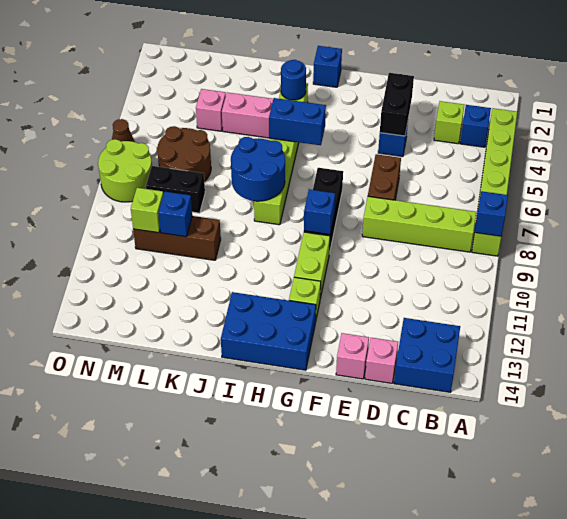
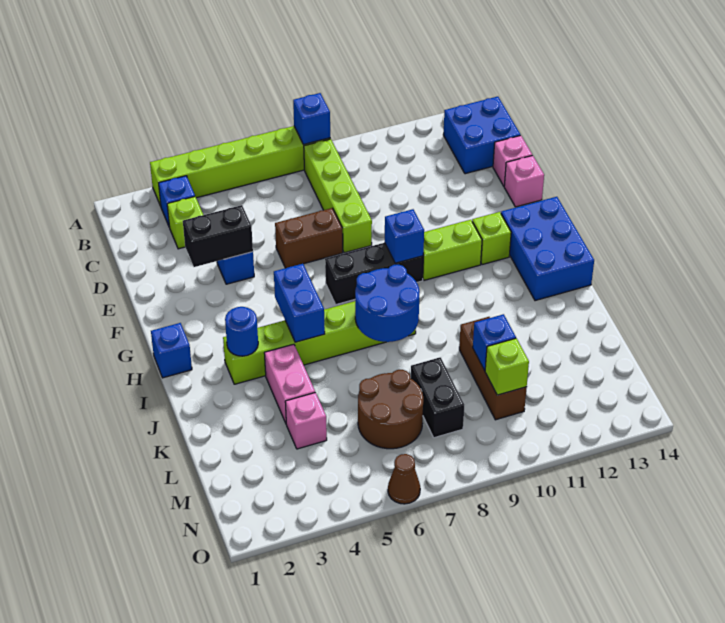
lime round brick N7:O8 level 1 -> none

